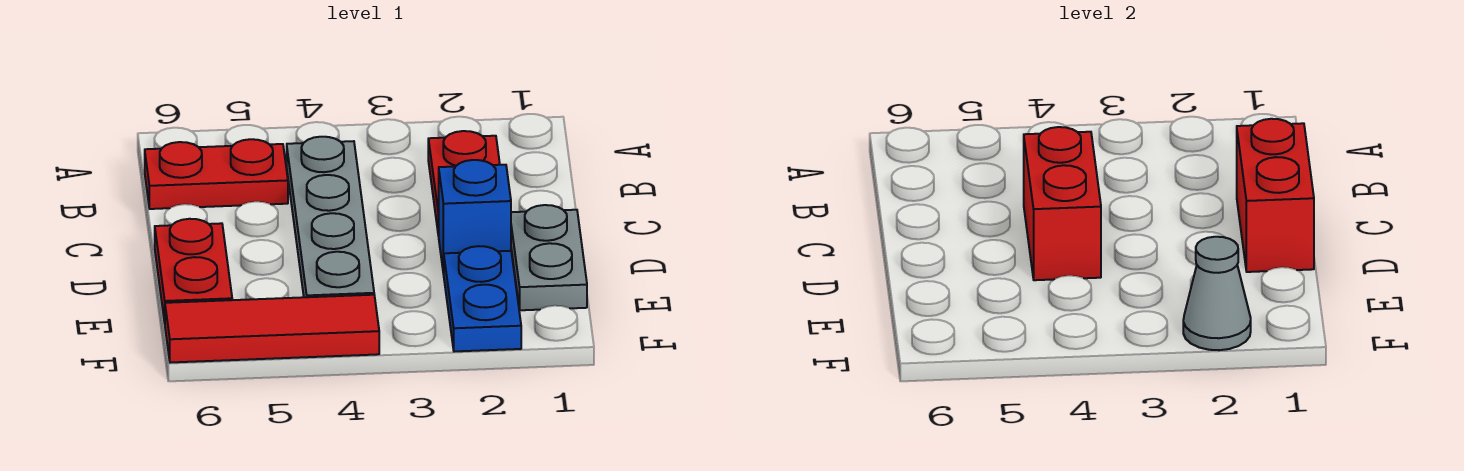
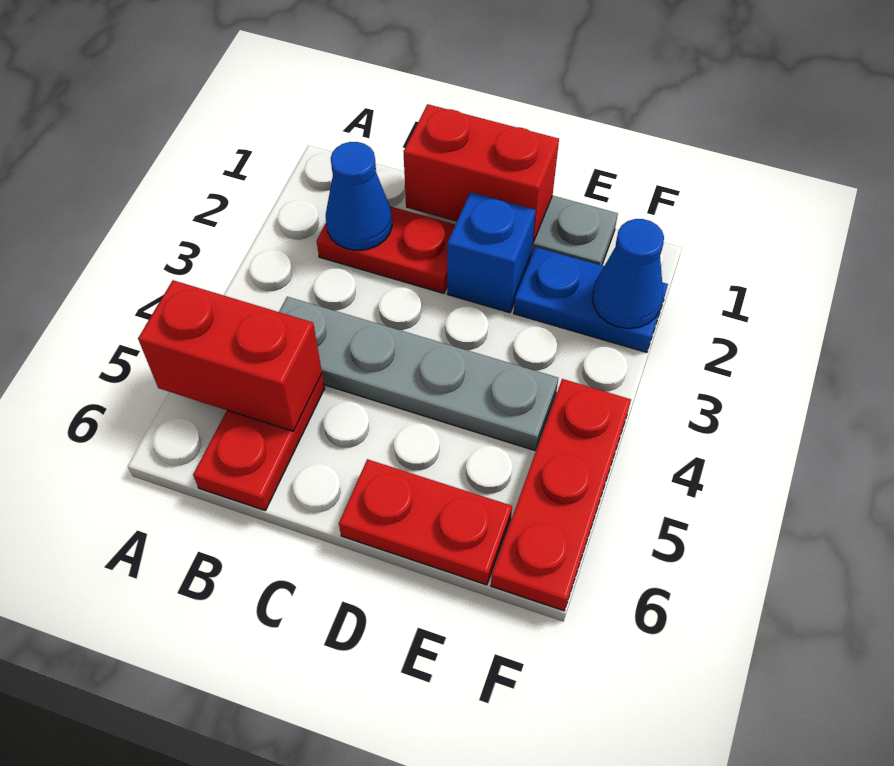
none -> blue cone B2 level 2
red brick C4:D4 level 2 -> red brick A5:B5 level 2
grey cone F2 level 2 -> blue cone F2 level 2
red tile F4:F6 level 1 -> red plate F4:F6 level 1

